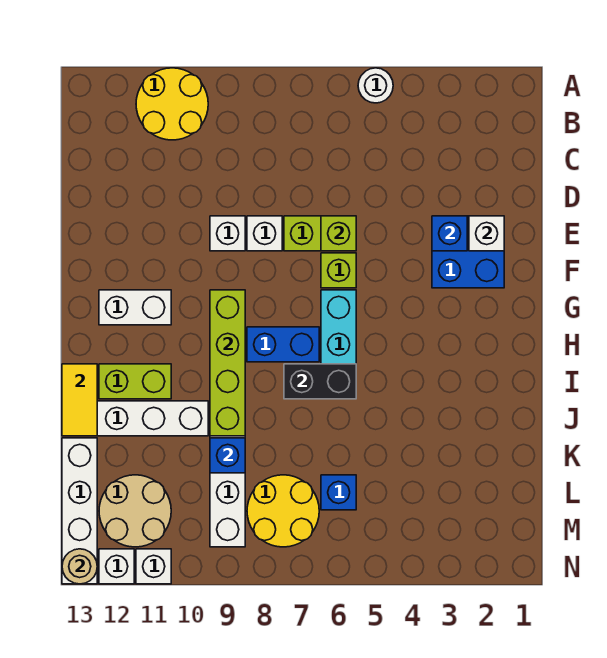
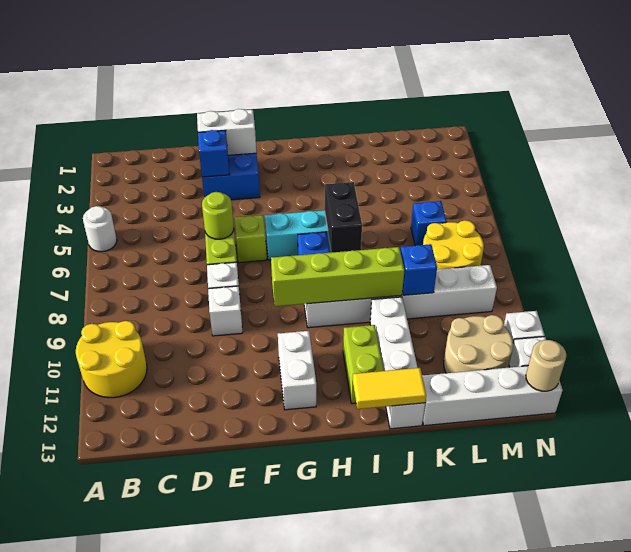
white brick E2 level 2 -> white brick E2:F2 level 2
lime brick E6 level 2 -> lime round brick E6 level 2

